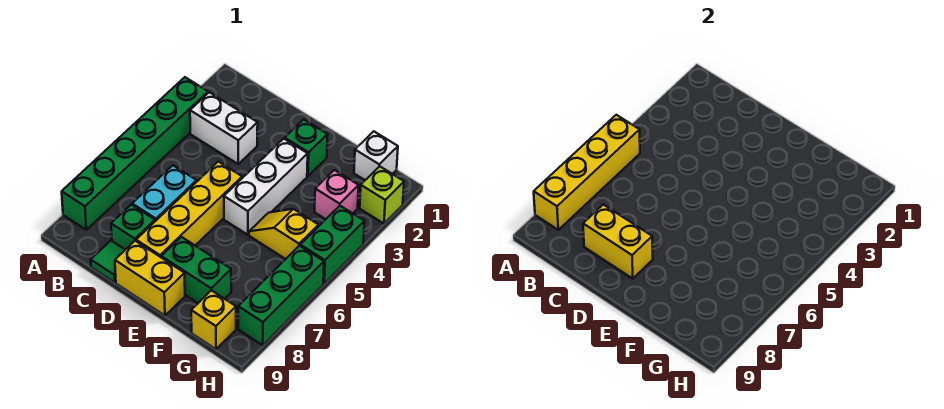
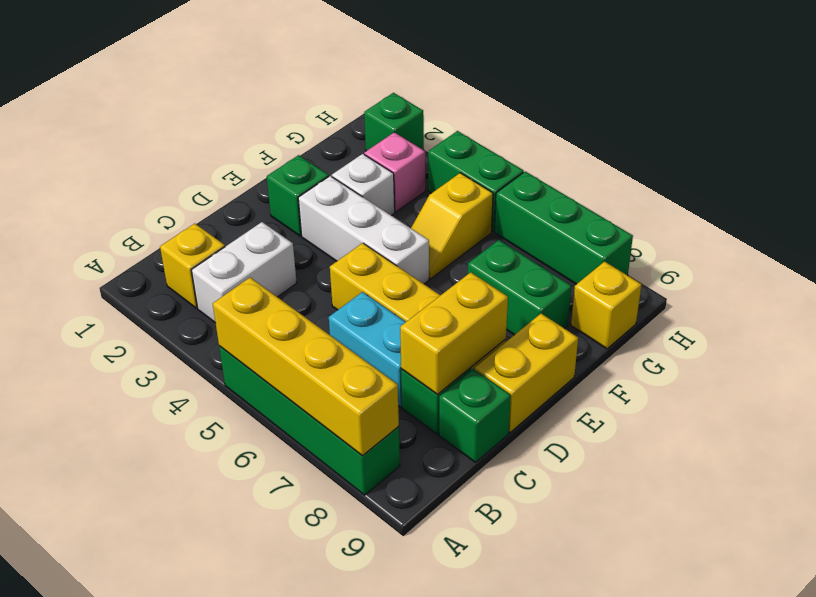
green brick A3:A8 level 1 -> green brick A5:A8 level 1
none -> yellow brick B2 level 1
green tile C9 level 1 -> green brick C9 level 1
green brick E8:F8 level 1 -> green brick F7:F8 level 1
white brick G1 level 1 -> white brick F3 level 1
lime brick H2 level 1 -> green brick H2 level 1

